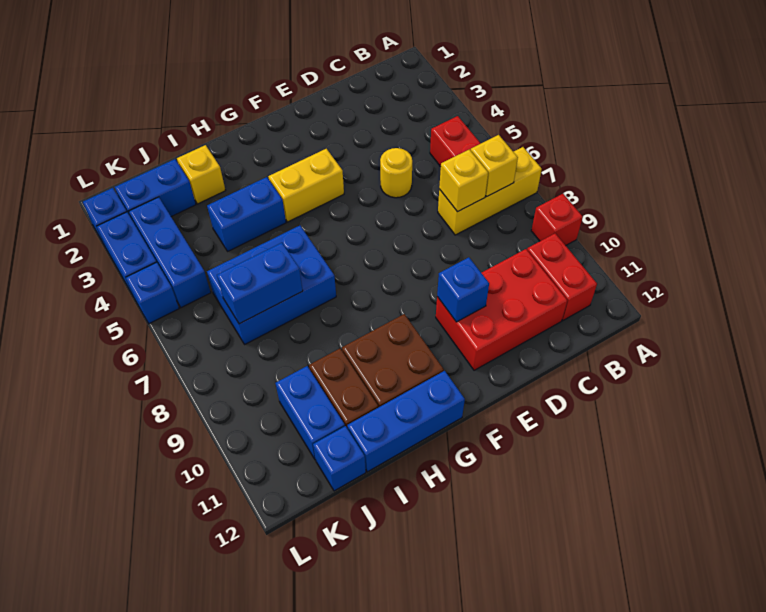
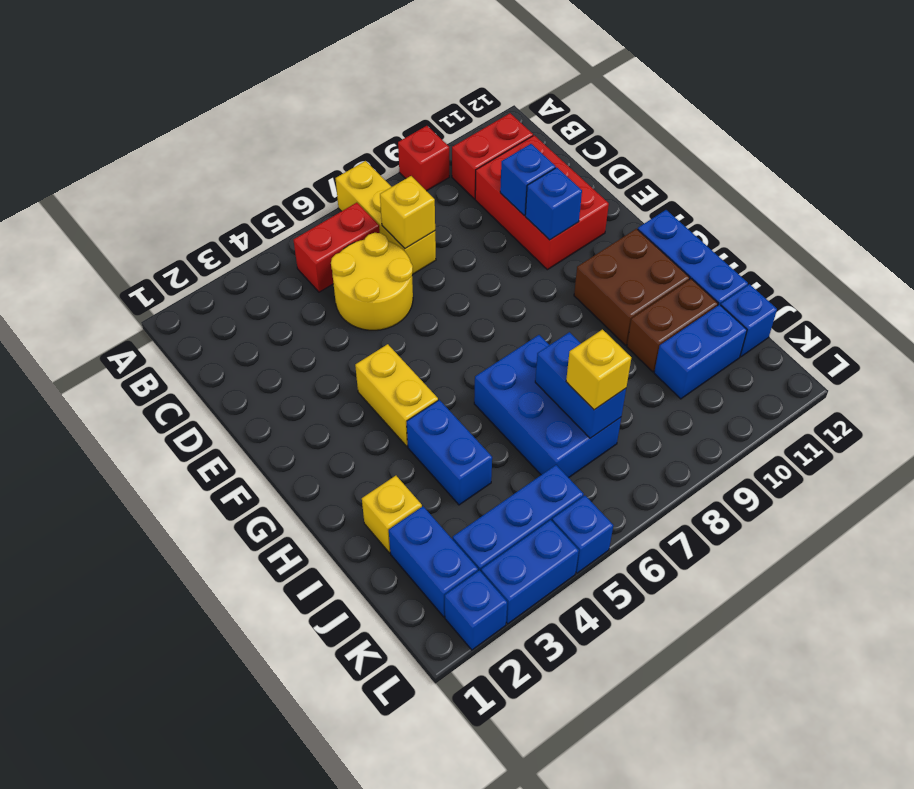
yellow brick B7 level 2 -> yellow brick J7 level 3
yellow round brick D5 level 1 -> yellow round brick C5:D6 level 1
none -> blue brick D10 level 2

